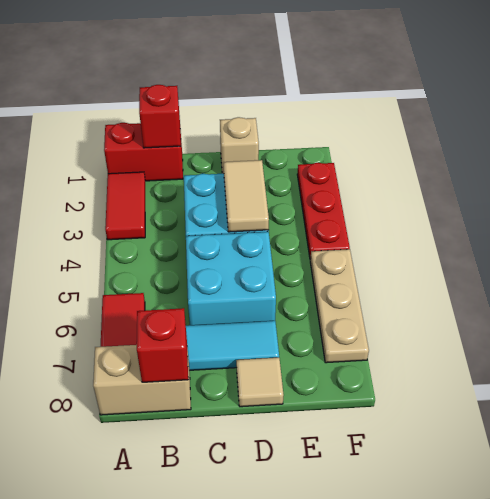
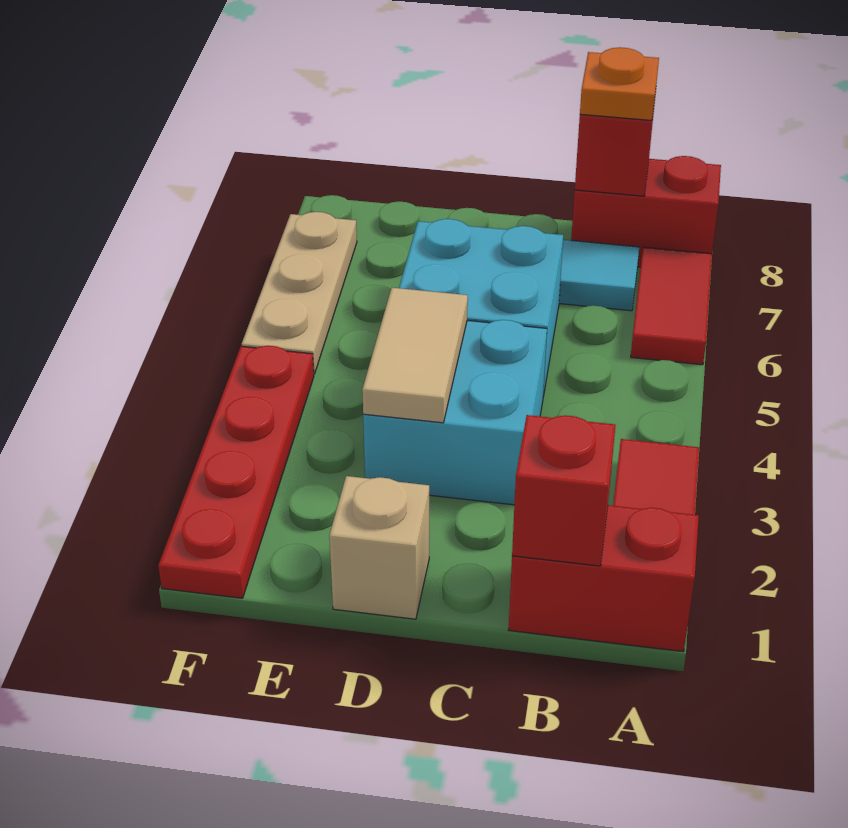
tan brick A8:B8 level 1 -> red brick A8:B8 level 1
none -> orange plate B8 level 3
tan tile D8 level 1 -> none
red plate F2:F4 level 1 -> red plate F1:F4 level 1

